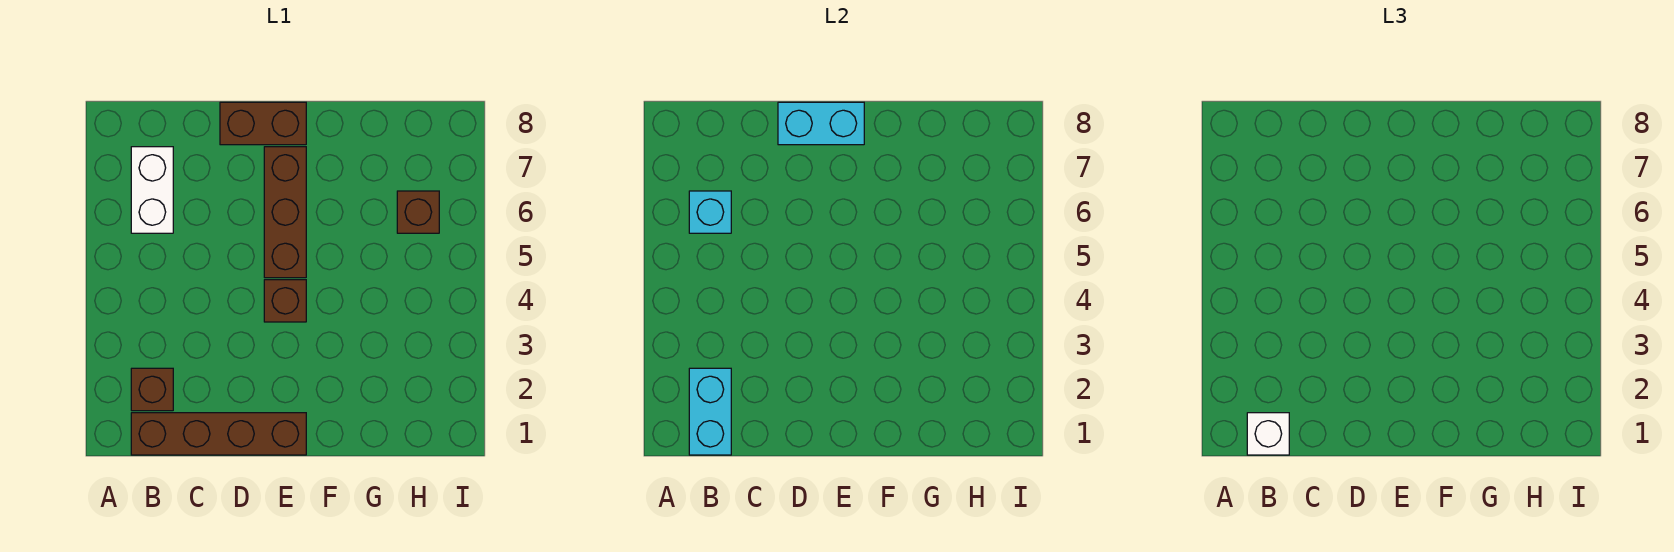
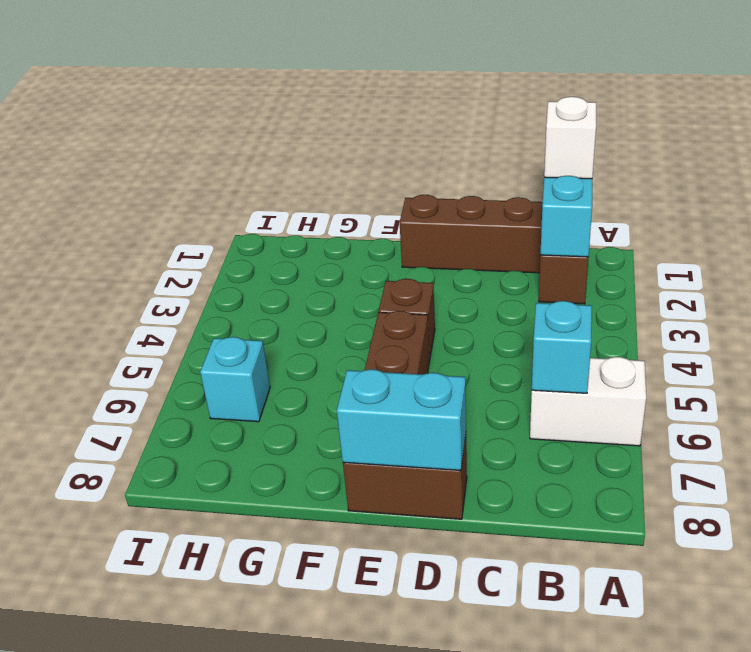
white brick B6:B7 level 1 -> white brick A6:B6 level 1
brown brick H6 level 1 -> cyan brick H6 level 1

